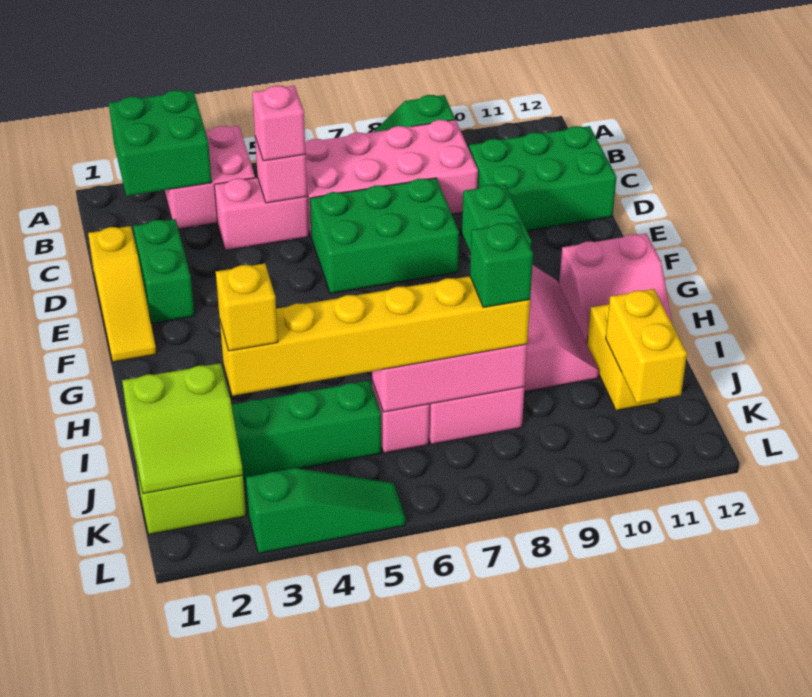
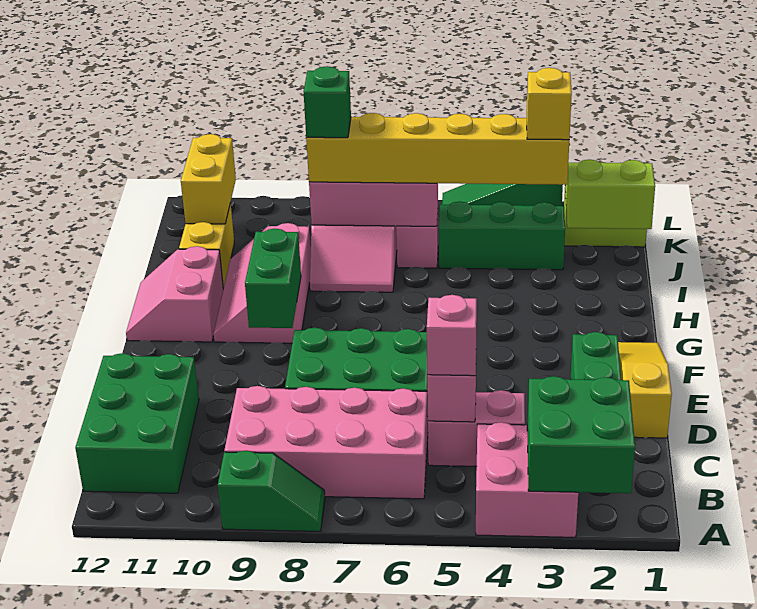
green brick C10:D12 level 1 -> green brick B11:D12 level 1
pink slope G11:H12 level 1 top G -> pink slope G11:H12 level 1 top 11

